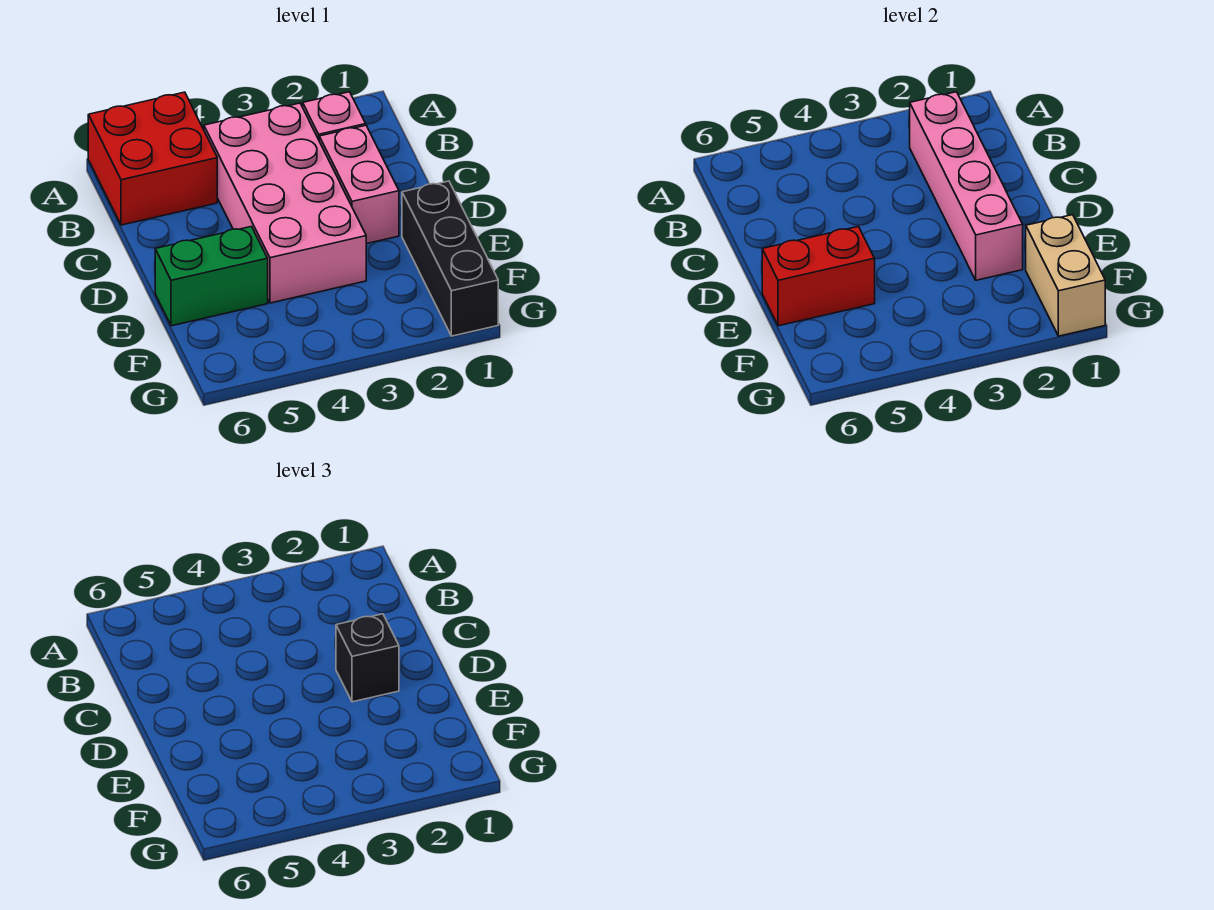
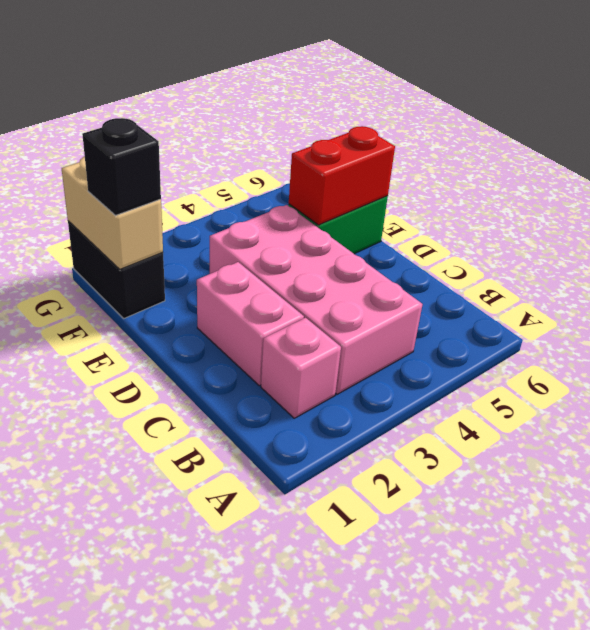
red brick A5:B6 level 1 -> none
pink brick B2:E2 level 2 -> none
black brick D2 level 3 -> black brick F1 level 3
black brick E1:G1 level 1 -> black brick F1:G1 level 1

